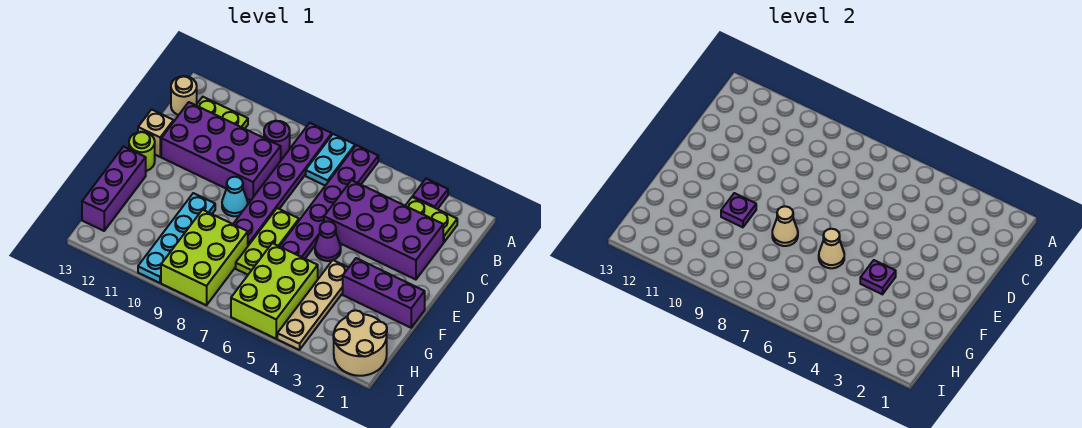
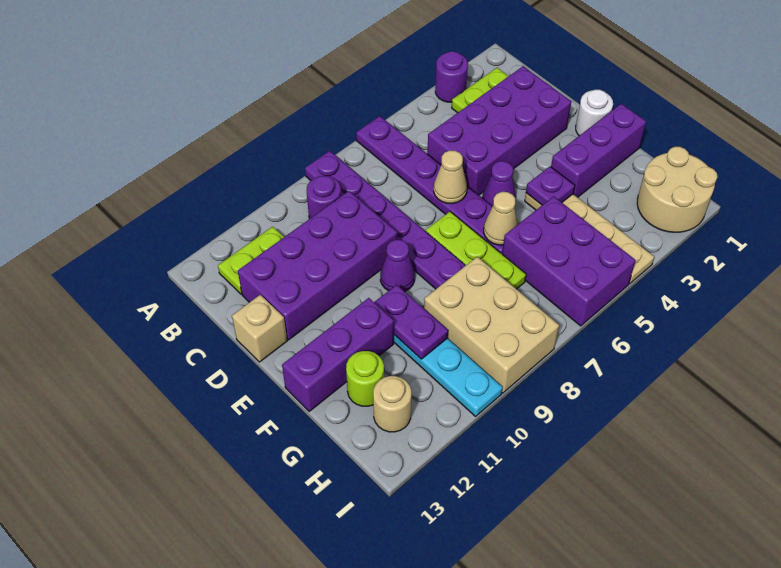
purple plate A3 level 1 -> purple round brick A3 level 1
cyan plate A7:B7 level 1 -> none
tan round brick B13 level 1 -> tan round brick H12 level 1
none -> white round brick E1 level 1
cyan cone E9 level 1 -> purple cone E9 level 1
lime round brick E13 level 1 -> lime round brick G12 level 1
tan cone F8 level 2 -> tan cone D6 level 2
purple plate F10 level 2 -> purple plate F10:G10 level 2
purple brick F13:H13 level 1 -> purple brick F11:F13 level 1
lime brick G5:I6 level 1 -> purple brick G5:I6 level 1
lime brick G8:I9 level 1 -> tan brick G8:I9 level 1

